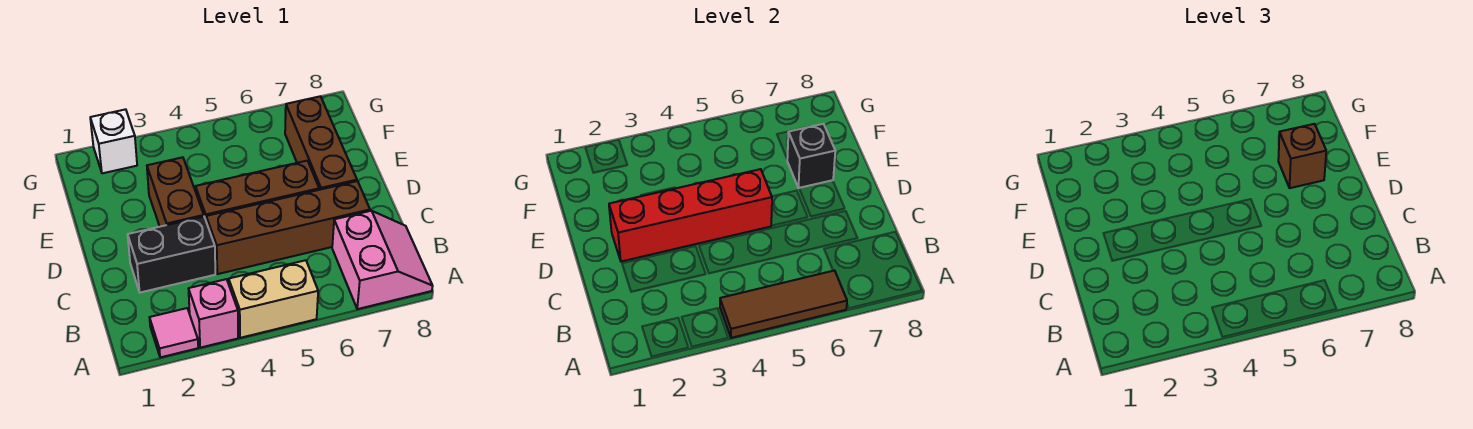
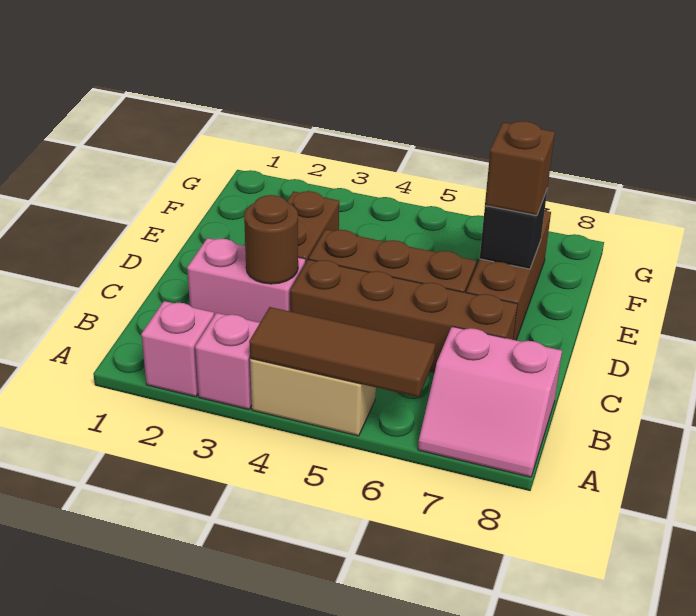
pink tile A2 level 1 -> pink brick A2 level 1
pink slope A7:B8 level 1 top 7 -> pink slope A7:B8 level 1 top B
black brick C2:C3 level 1 -> pink brick C2:C3 level 1
none -> brown round brick C3 level 2
red brick D2:D5 level 2 -> none
white brick G2 level 1 -> none

